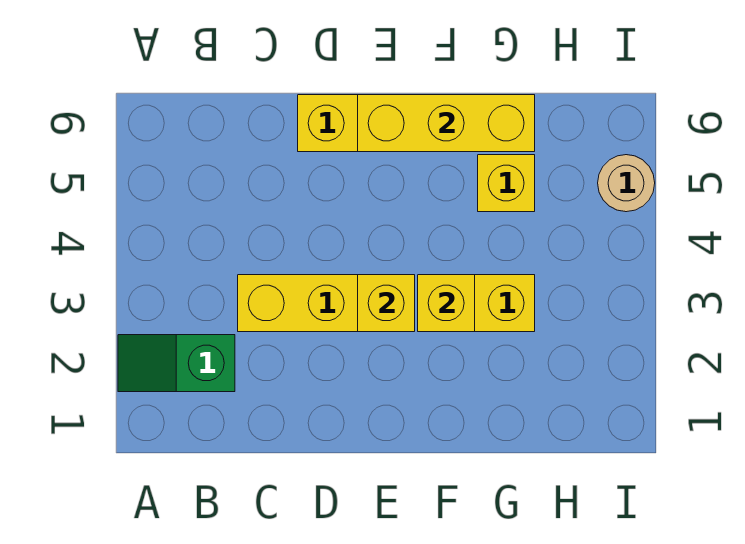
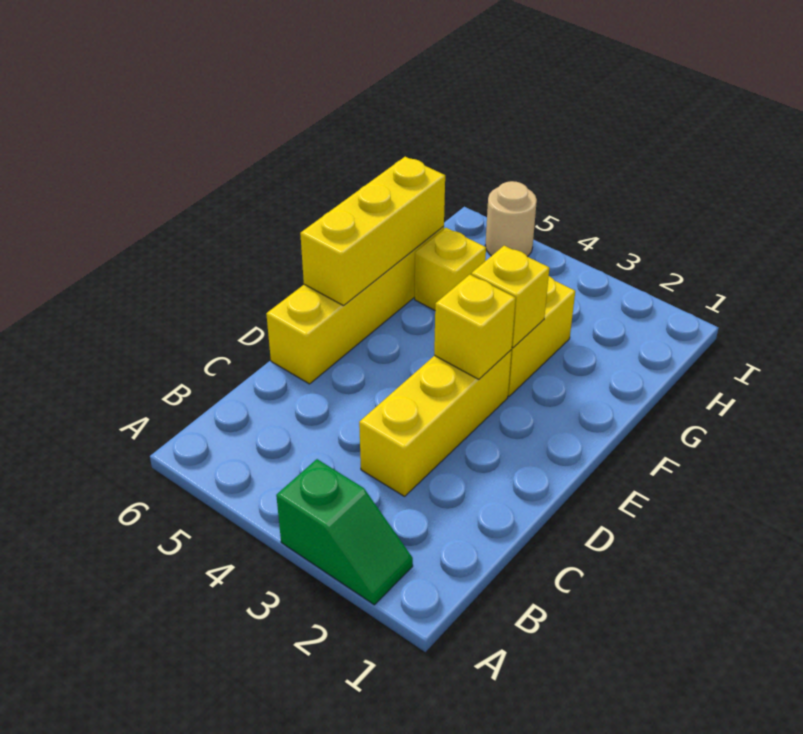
green slope A2:B2 level 1 top B -> green slope A2:A3 level 1 top 3

